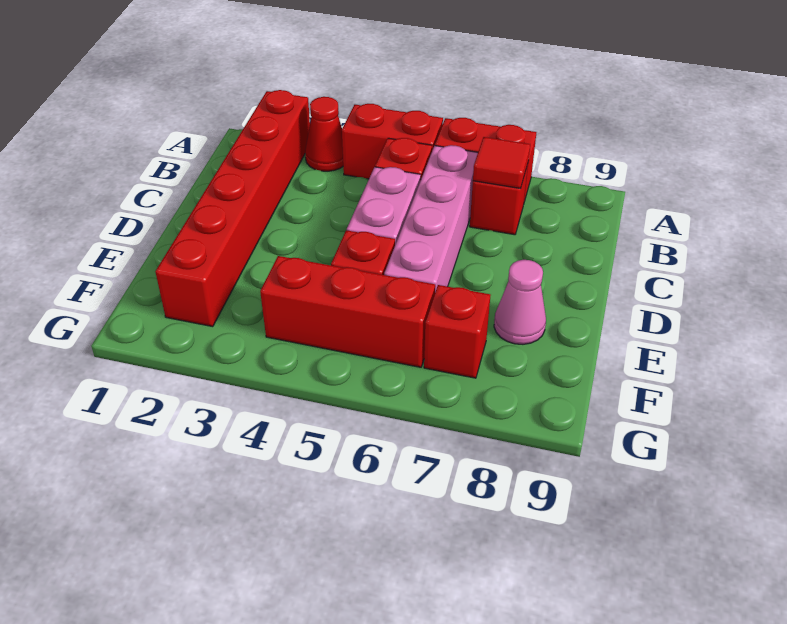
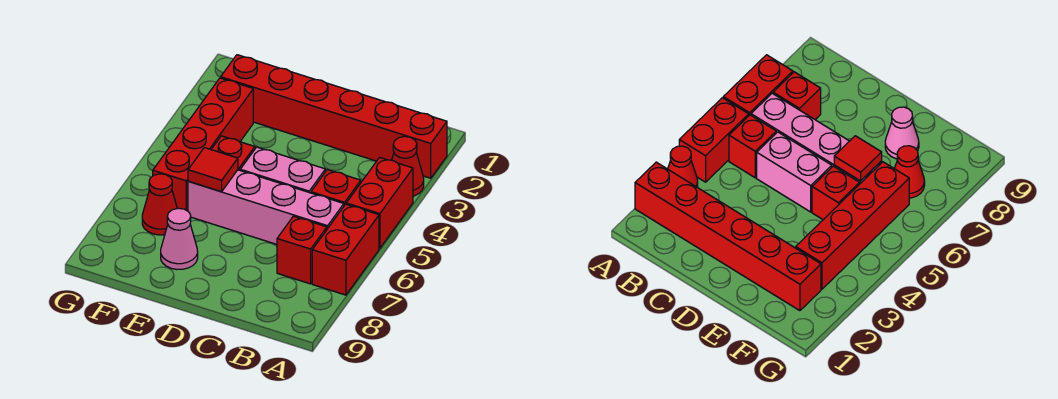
red tile B7 level 2 -> red tile E6 level 2
red brick F4:F6 level 1 -> red brick F3:F6 level 1
red brick F7 level 1 -> red cone F7 level 1

